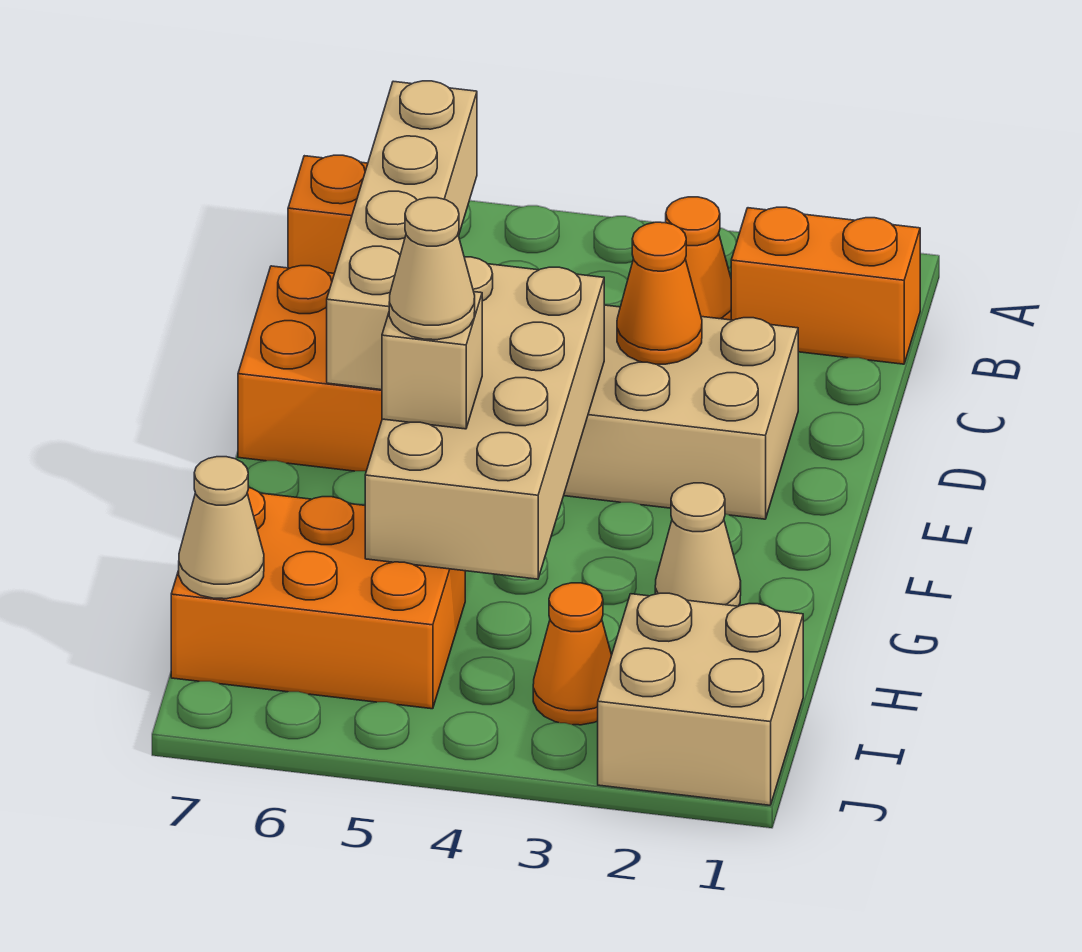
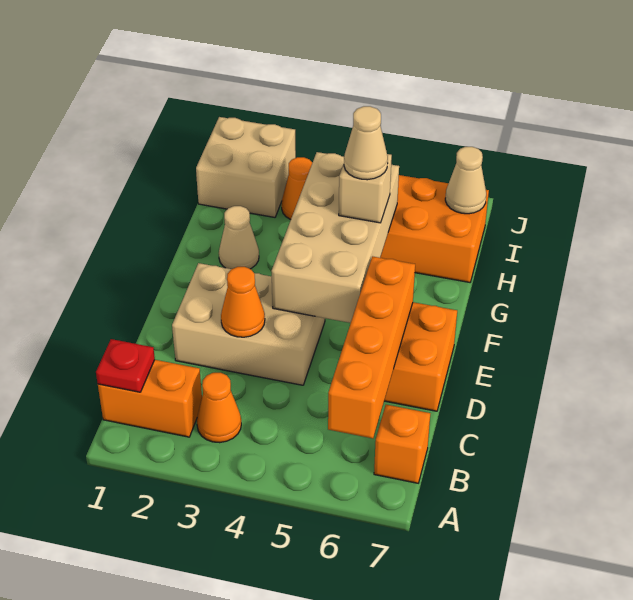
none -> red plate B1 level 2
tan brick B6:E6 level 2 -> orange brick B6:E6 level 2

